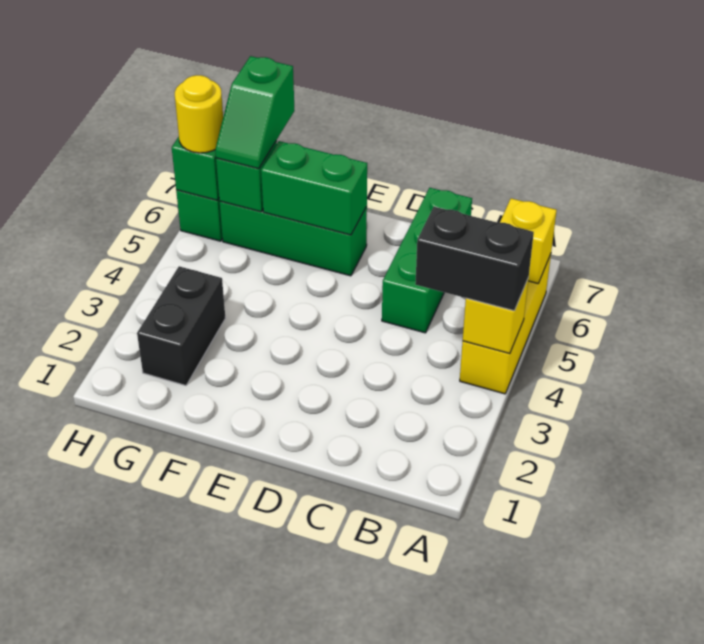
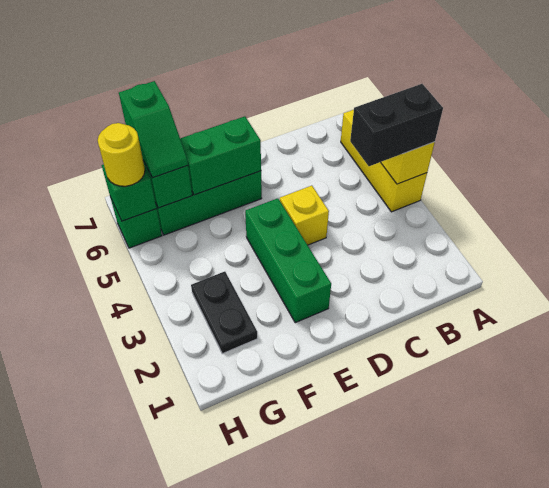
yellow brick A6 level 2 -> yellow brick D4 level 1
green brick C5:C7 level 1 -> green brick E2:E4 level 1
black brick G2:G3 level 1 -> black plate G2:G3 level 1

